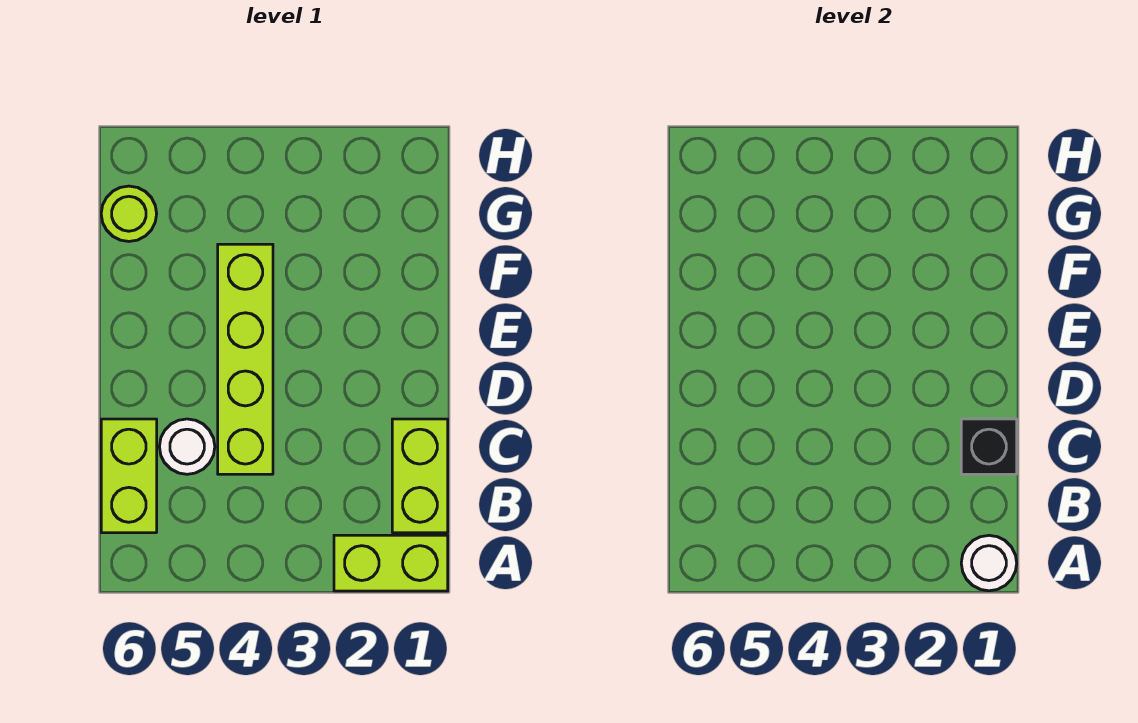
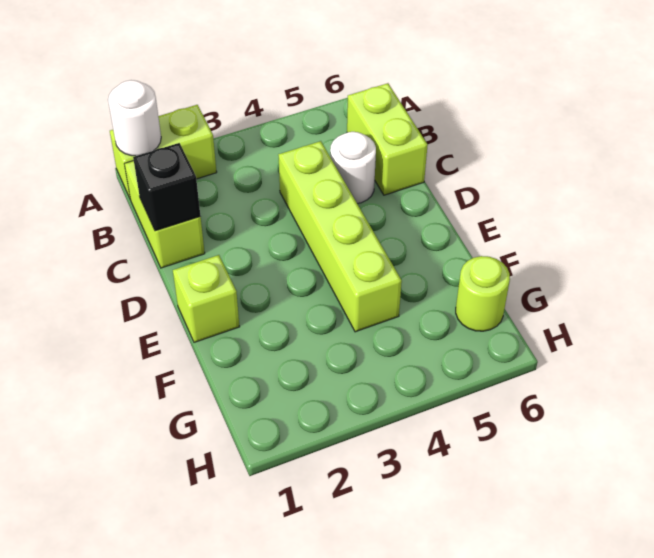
none -> lime brick E1 level 1

